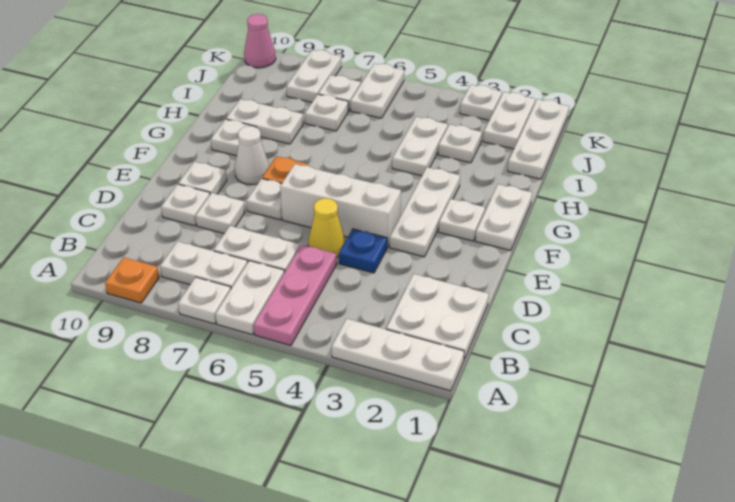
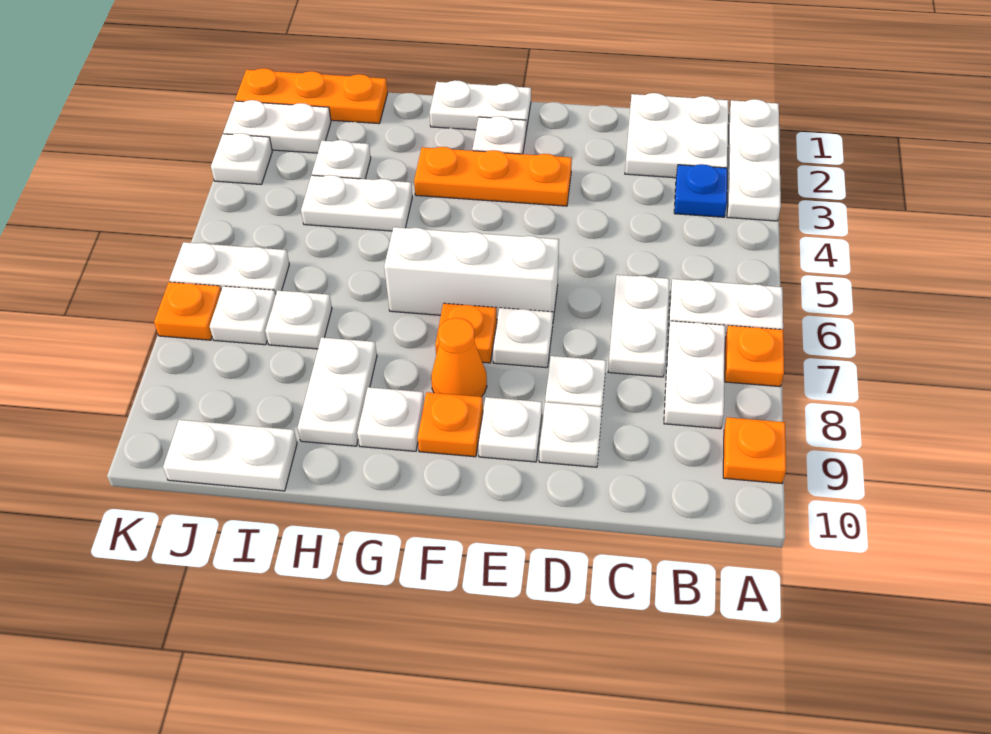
pink plate A5:C5 level 1 -> none
white plate A7 level 1 -> orange plate A7 level 1
blue plate D4 level 1 -> blue plate B3 level 1
yellow cone D5 level 1 -> none
white plate E3:G3 level 1 -> orange plate E3:G3 level 1
white brick E4:E6 level 1 -> white brick E6:G6 level 1
white cone F8 level 1 -> orange cone F8 level 1
none -> orange plate F9 level 1
white plate I1:K1 level 1 -> orange plate I1:K1 level 1
white plate J8:K8 level 1 -> white plate I10:J10 level 1
none -> orange plate K7 level 1
pink cone K10 level 1 -> none

